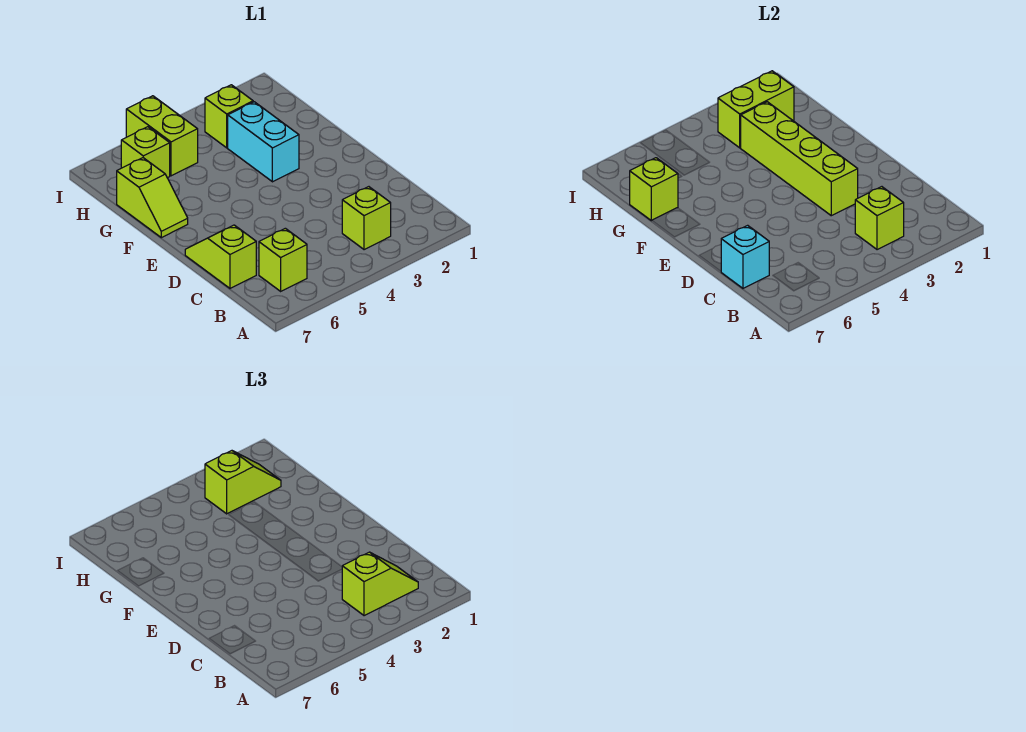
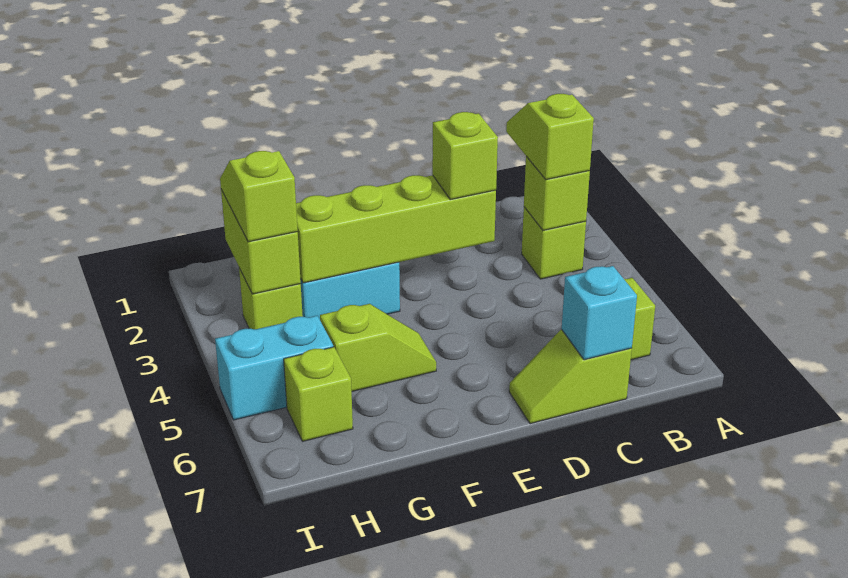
lime slope F7:G7 level 1 top G -> lime slope F5:G5 level 1 top G
lime brick G7 level 2 -> lime brick D3 level 3
lime brick H5:I5 level 1 -> cyan brick H5:I5 level 1

